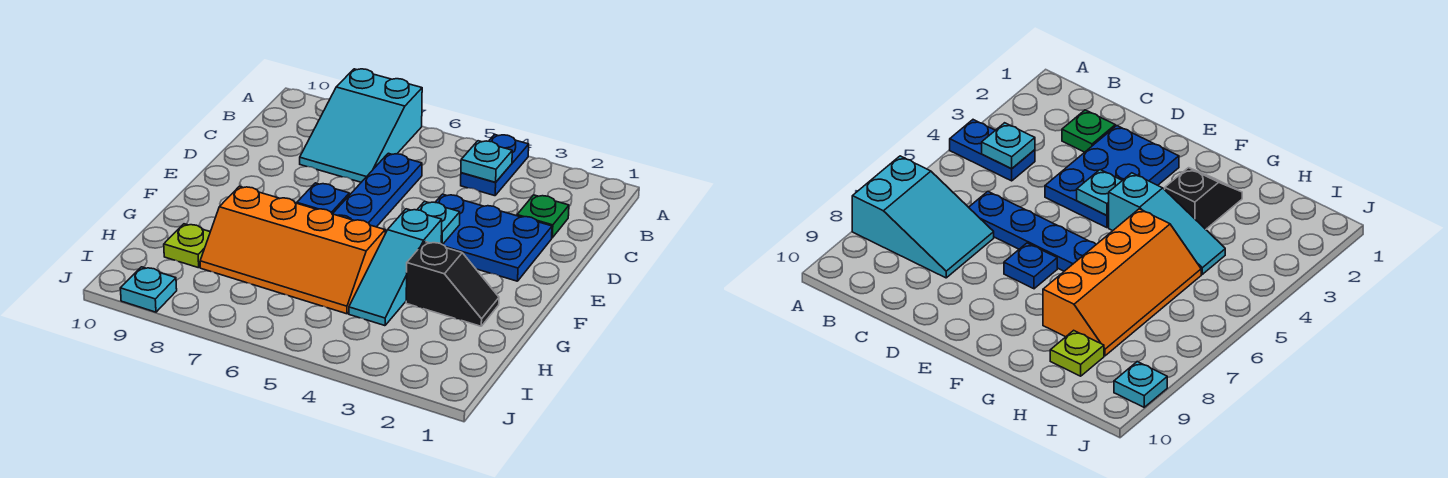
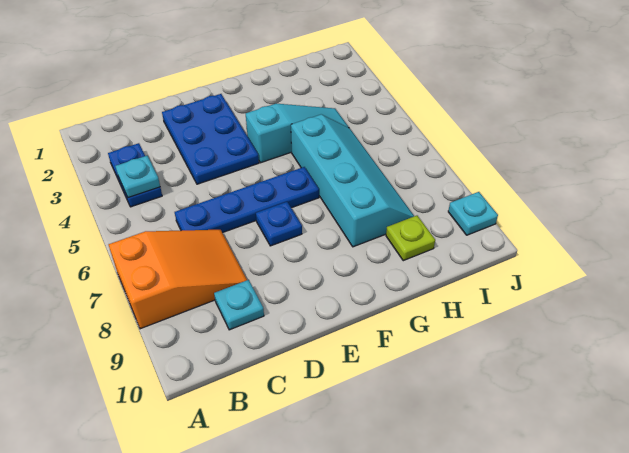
blue plate A4:B4 level 1 -> blue plate B3:B4 level 1
cyan slope A7:C8 level 1 top A -> orange slope A7:C8 level 1 top A
green plate C2 level 1 -> none
cyan plate E4 level 2 -> cyan plate C9 level 1
black slope G2:G3 level 1 top 3 -> none
orange slope G5:H8 level 1 top G -> cyan slope G5:H8 level 1 top G

